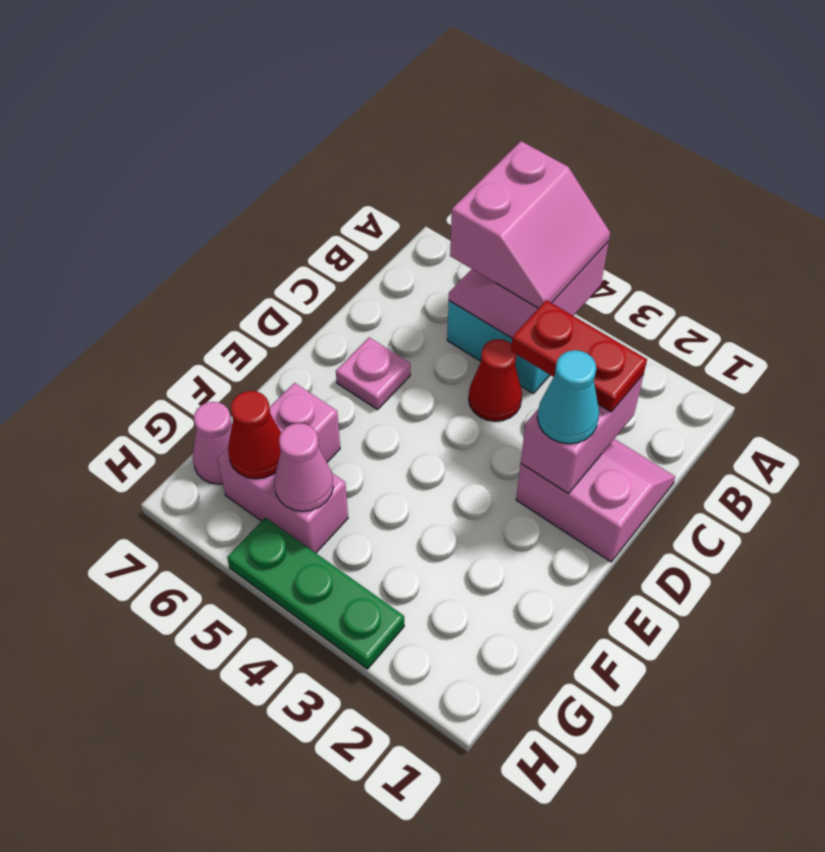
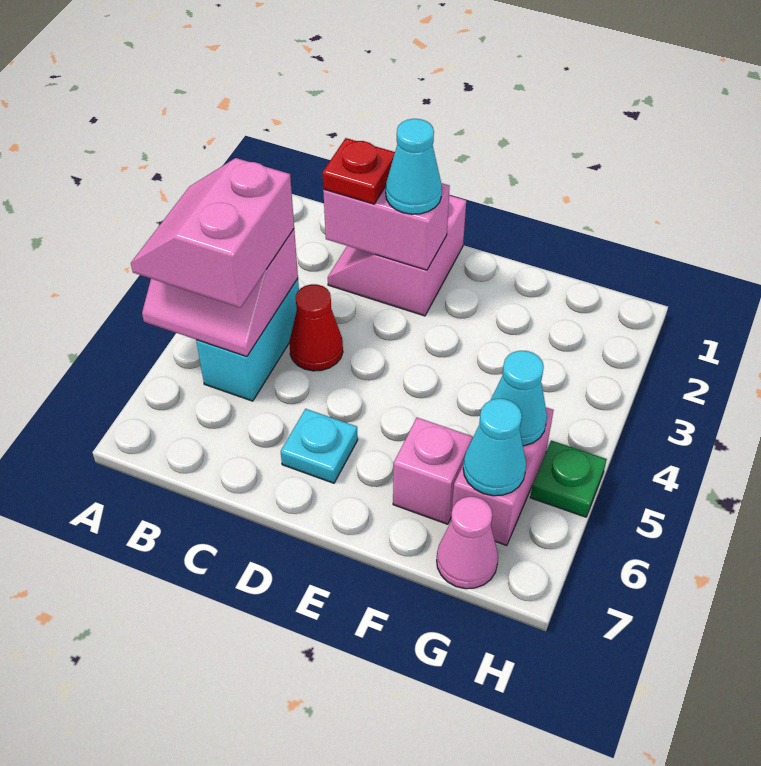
pink slope A4:B5 level 3 top 5 -> pink slope A4:B5 level 3 top B
red plate C2:C3 level 3 -> red plate C2 level 3
pink plate D6 level 1 -> cyan plate D6 level 1
pink cone G5 level 2 -> cyan cone G5 level 2
red cone G6 level 2 -> cyan cone G6 level 2
green plate H3:H5 level 1 -> green plate H5 level 1

